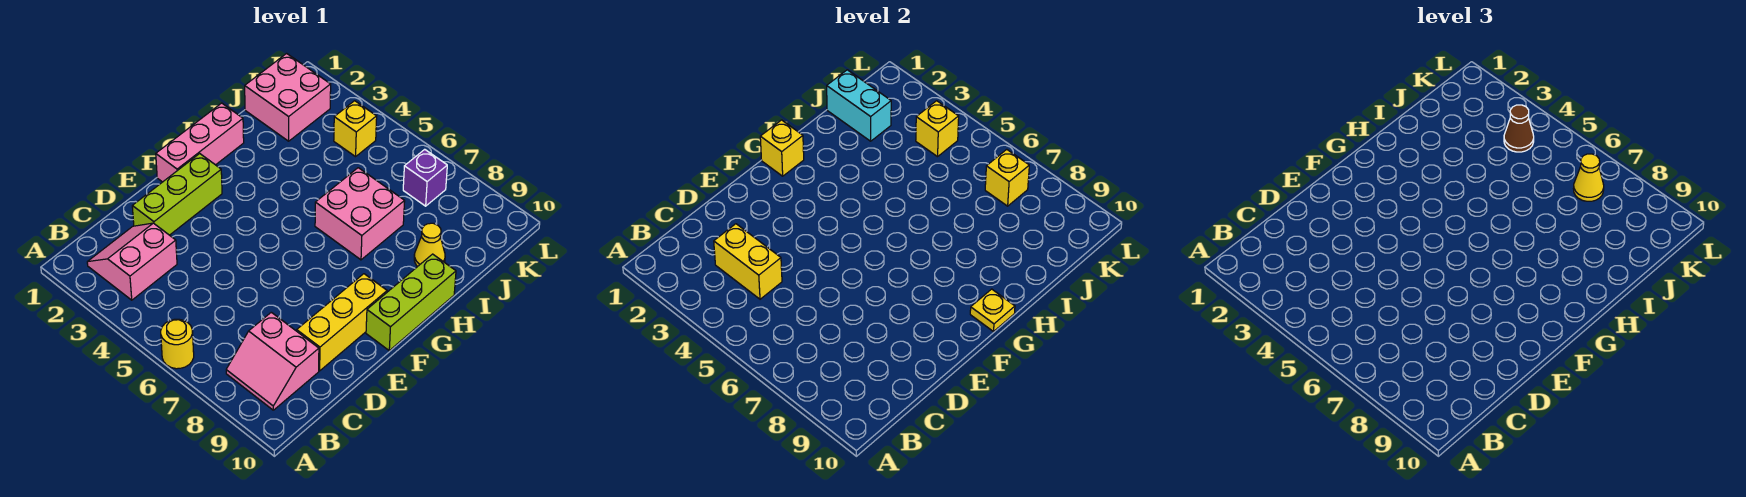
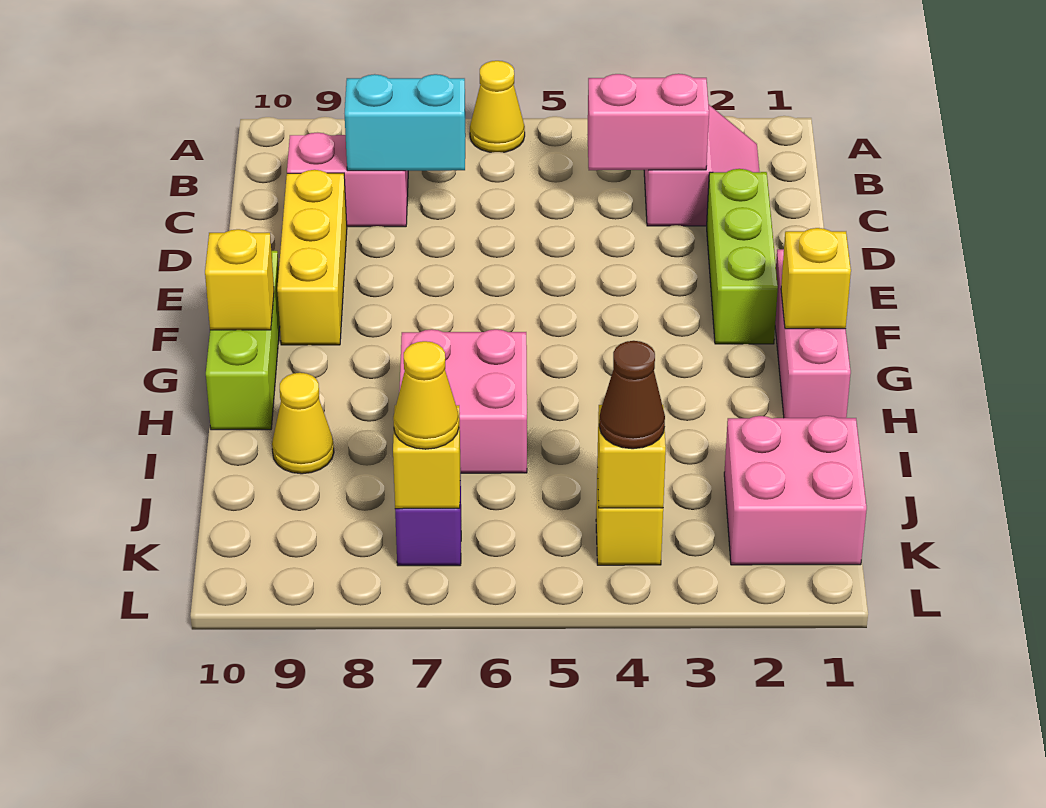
yellow round brick A6 level 1 -> yellow cone A6 level 1
yellow brick C3:C4 level 2 -> pink brick C3:C4 level 2
yellow plate G10 level 2 -> yellow brick G10 level 2
cyan brick J1:J2 level 2 -> cyan brick C7:C8 level 2

